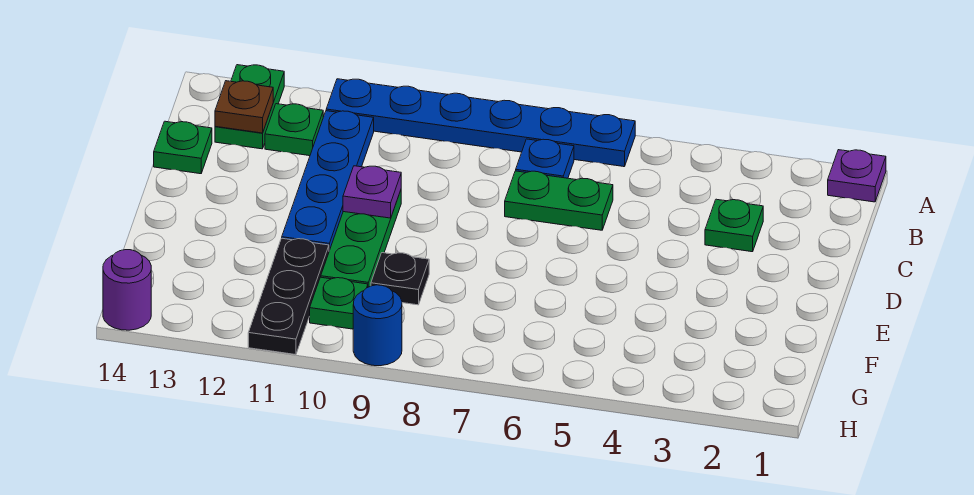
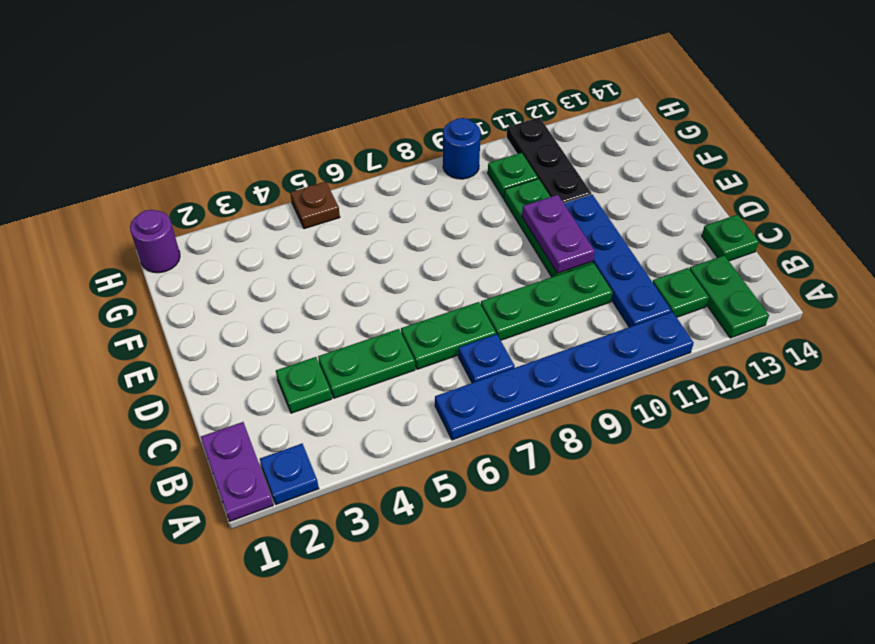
purple plate A1 level 1 -> purple plate A1:B1 level 1
none -> blue plate A2 level 1
brown plate B13 level 2 -> brown plate H5 level 1
none -> green plate C4:C5 level 1
none -> green plate C8:C10 level 1
purple plate D10 level 2 -> purple plate D10:E10 level 2
black plate F9 level 1 -> none
purple round brick H14 level 1 -> purple round brick H1 level 1

